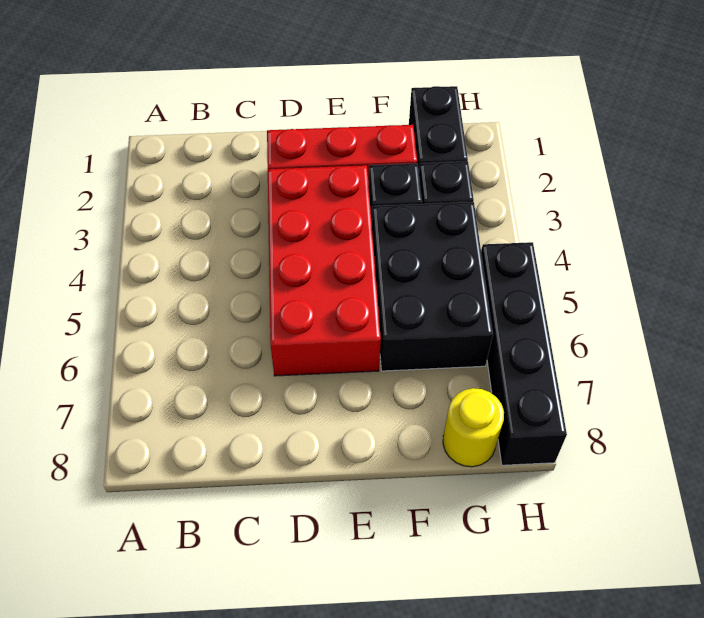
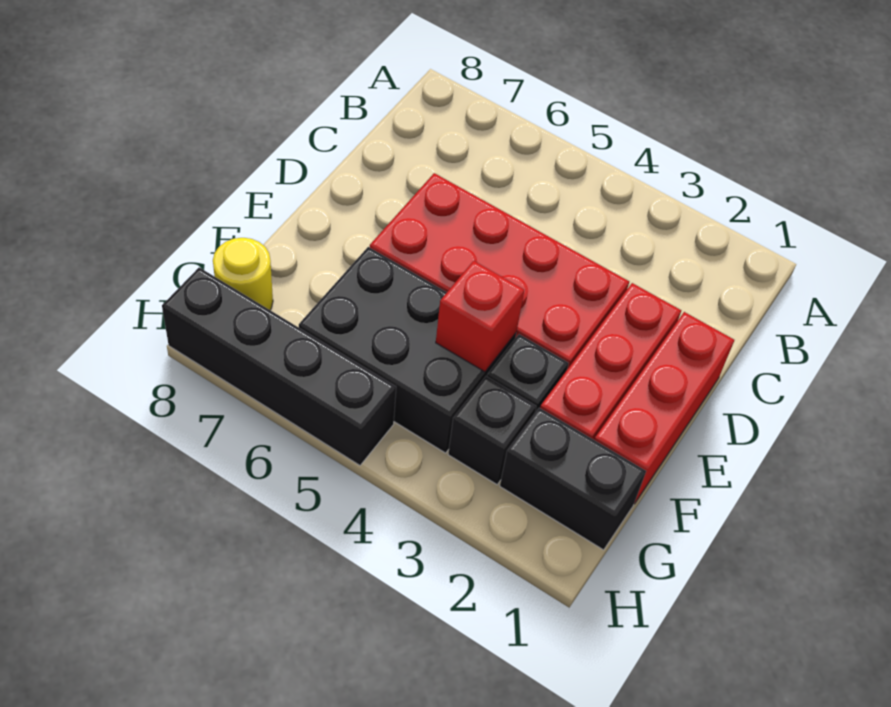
none -> red brick D1:F1 level 1
none -> red brick F4 level 2

